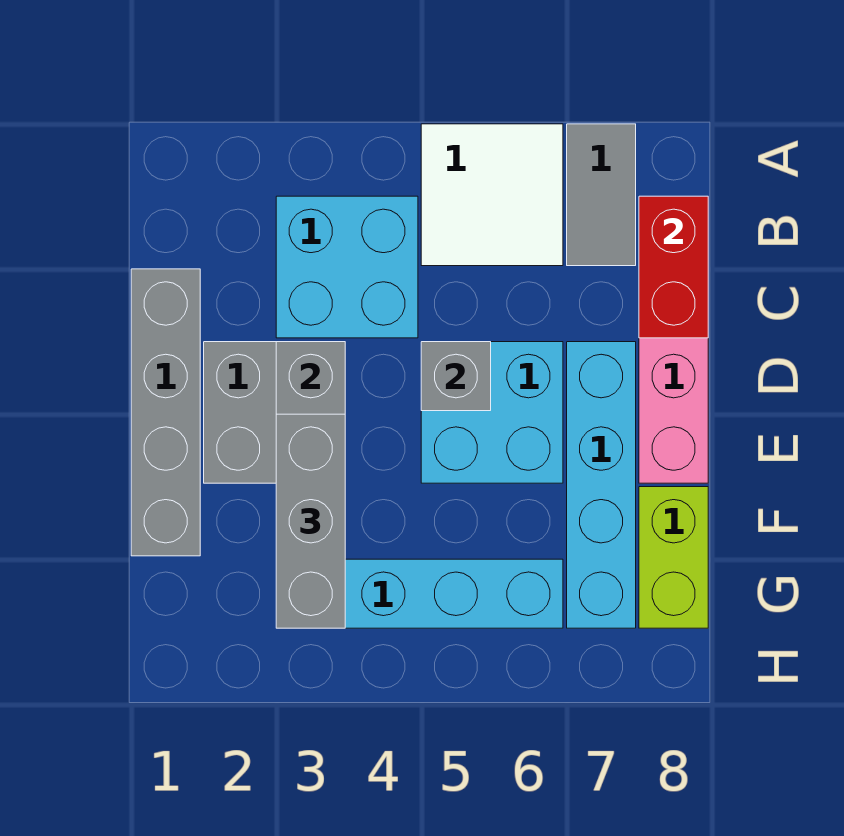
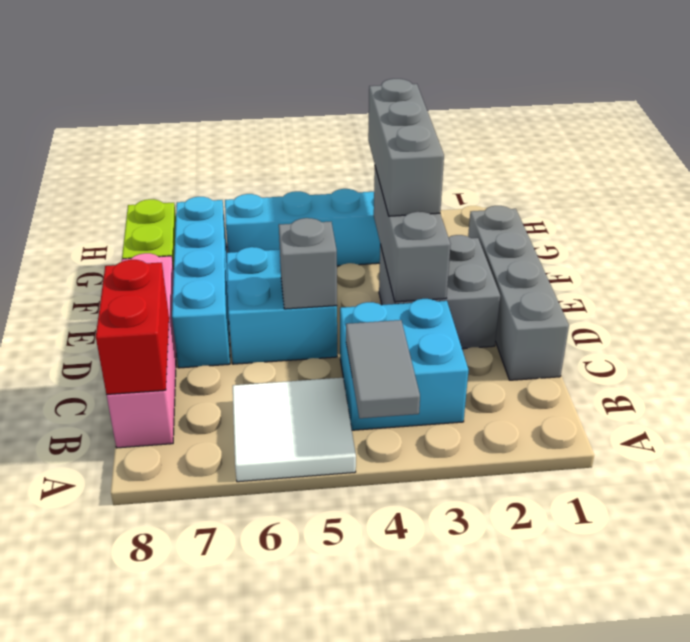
grey tile A7:B7 level 1 -> grey tile A4:B4 level 2

